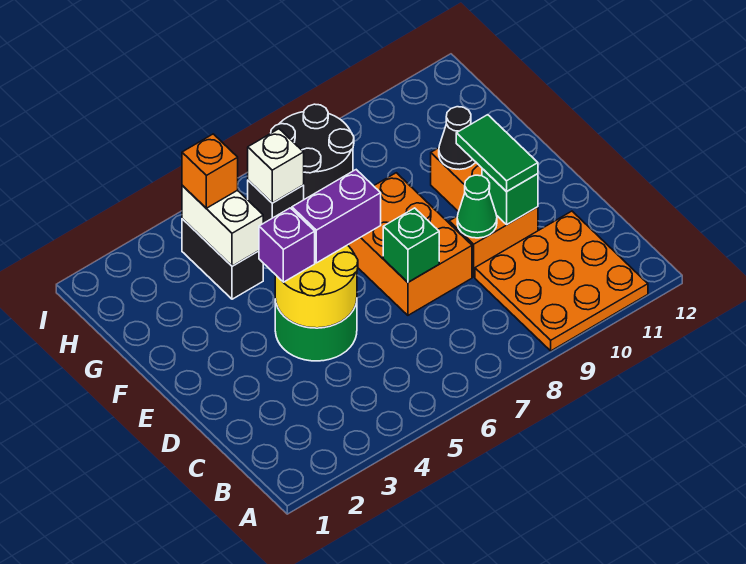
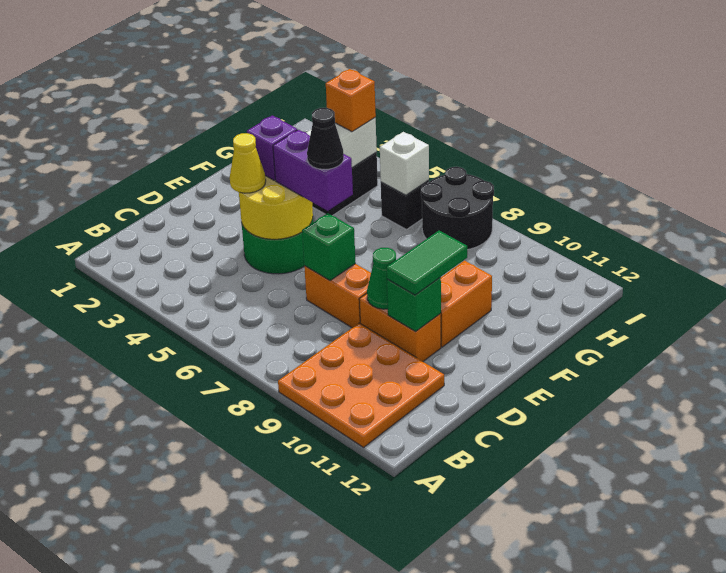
none -> yellow cone D4 level 3
orange brick D7:F8 level 1 -> orange brick D7:D8 level 1
black cone F10 level 2 -> black cone E6 level 4

